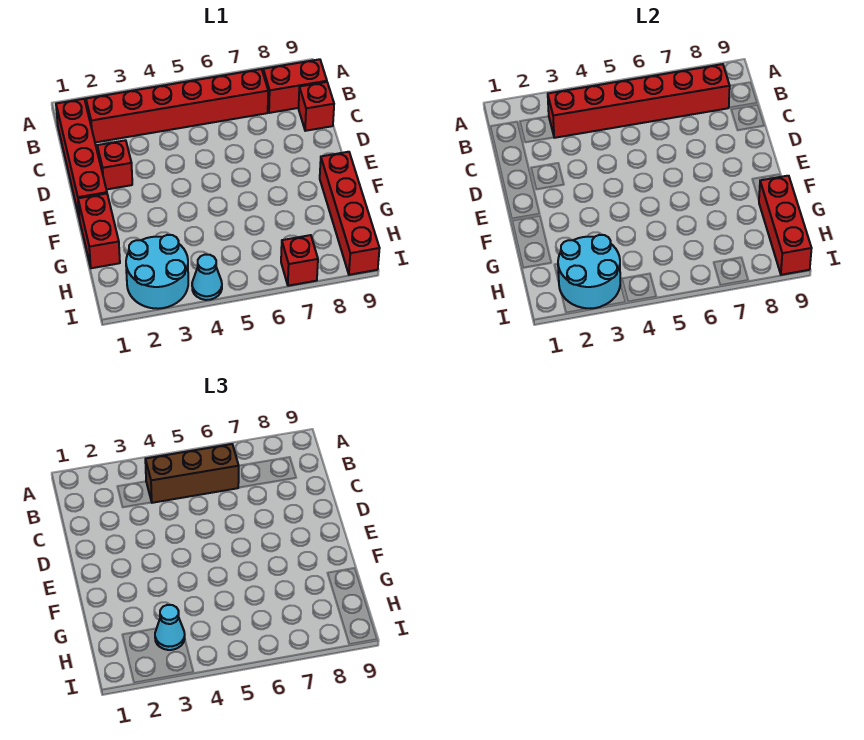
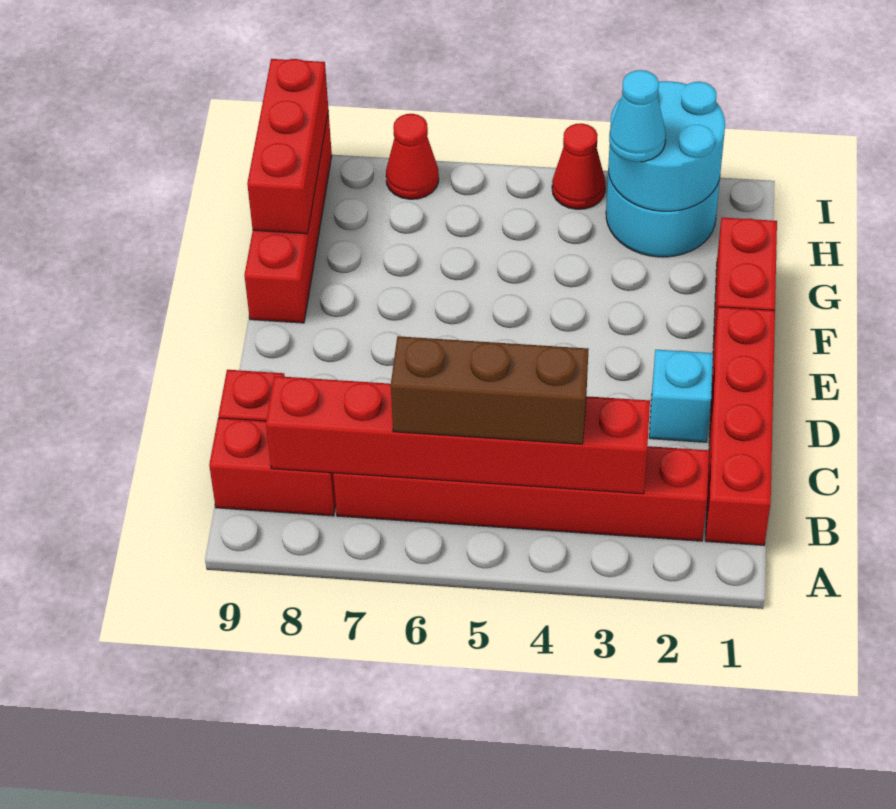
red brick D2 level 1 -> cyan brick D2 level 1
cyan cone I4 level 1 -> red cone I4 level 1
red brick I7 level 1 -> red cone I7 level 1

